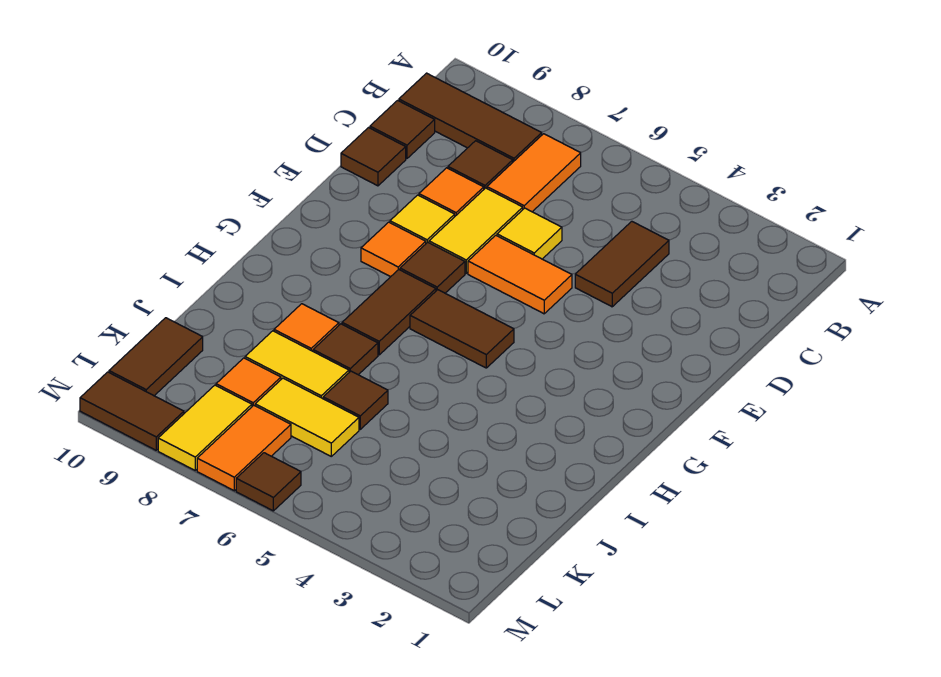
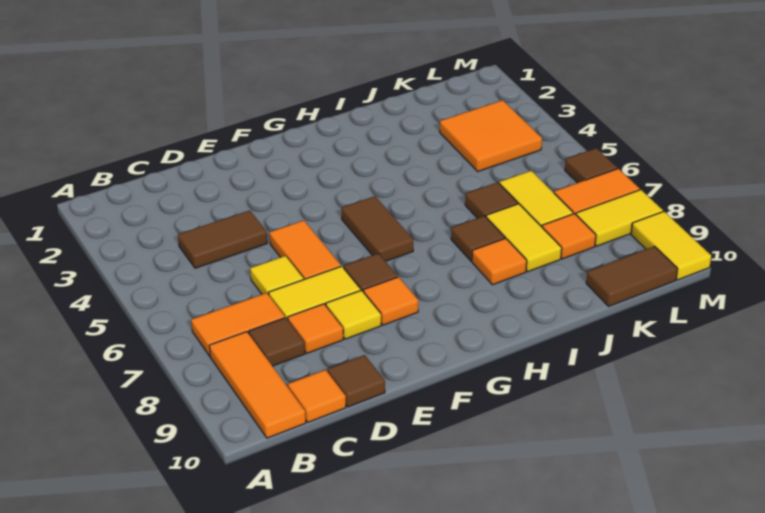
brown tile B8:B10 level 1 -> orange tile B8:B10 level 1
brown tile C10 level 1 -> orange tile C10 level 1
brown tile G7:H7 level 1 -> none
none -> orange tile K3:L4 level 1
brown tile M9:M10 level 1 -> yellow tile M9:M10 level 1

